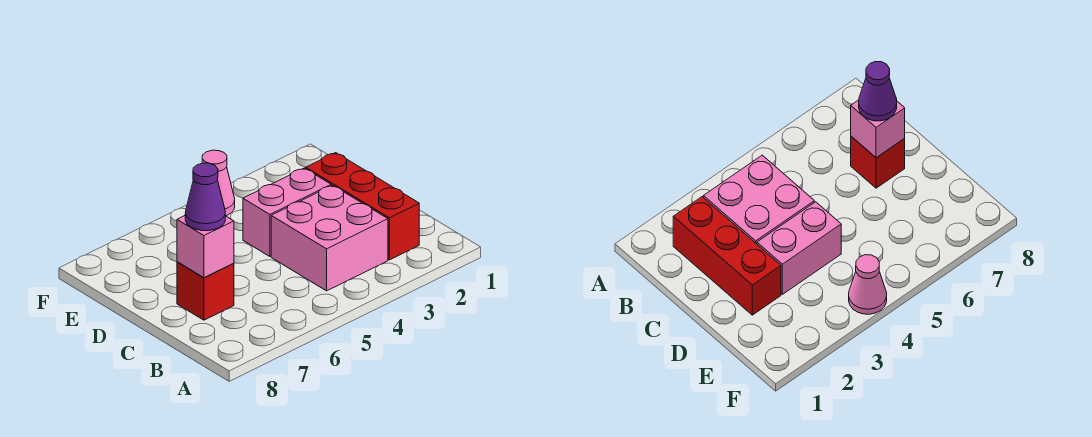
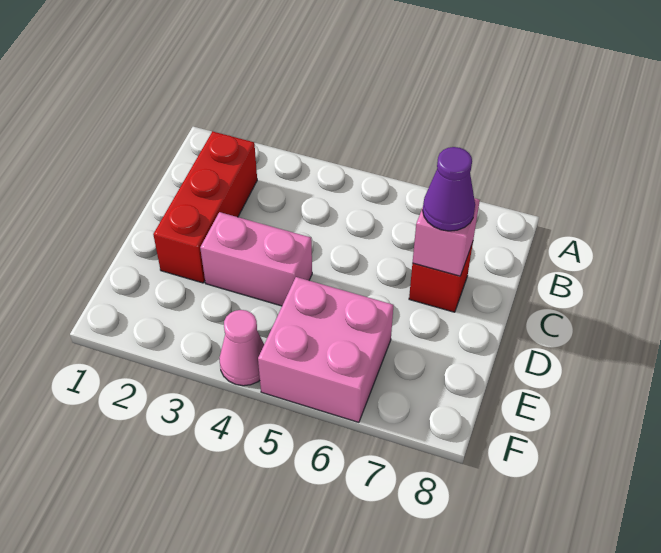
pink brick B3:C4 level 1 -> pink brick E5:F6 level 1

